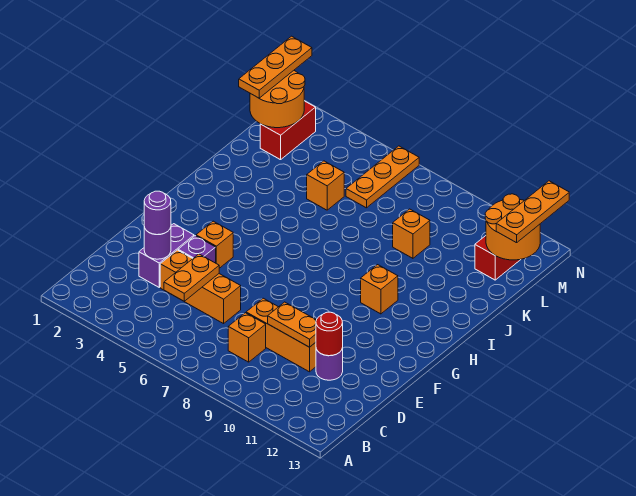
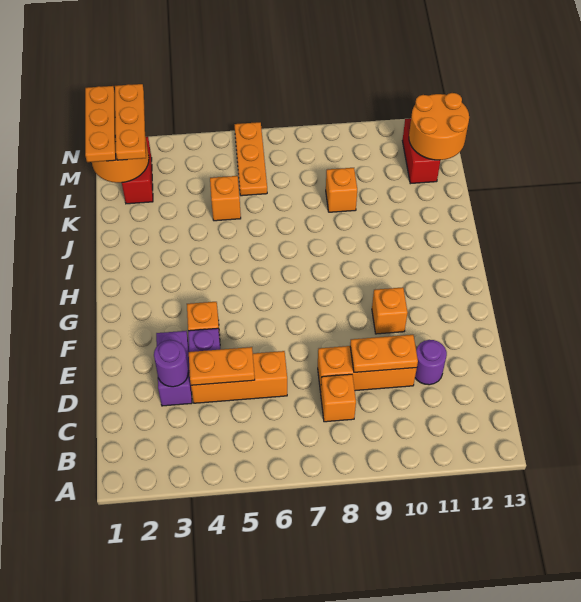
orange plate C5:D5 level 2 -> orange plate D4:D5 level 2
purple round brick D3 level 3 -> none
red round brick D11 level 2 -> none
orange brick H10 level 1 -> orange brick F10 level 1
orange plate L13:N13 level 3 -> orange plate L2:N2 level 3

